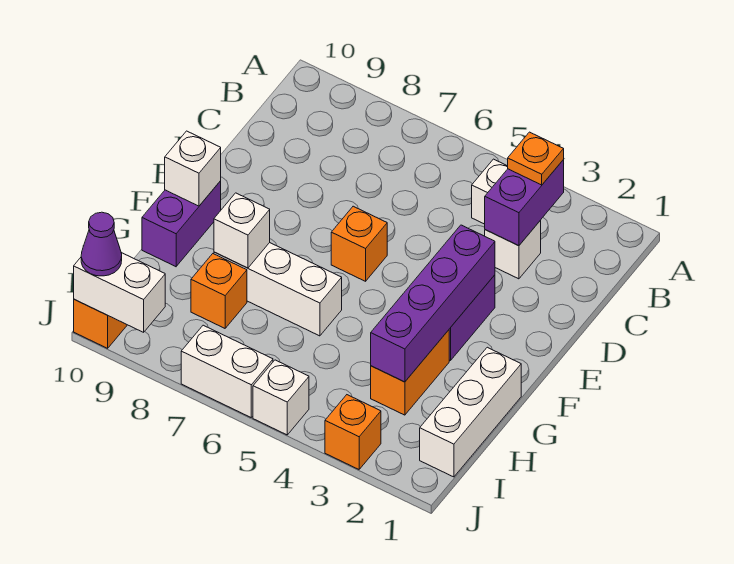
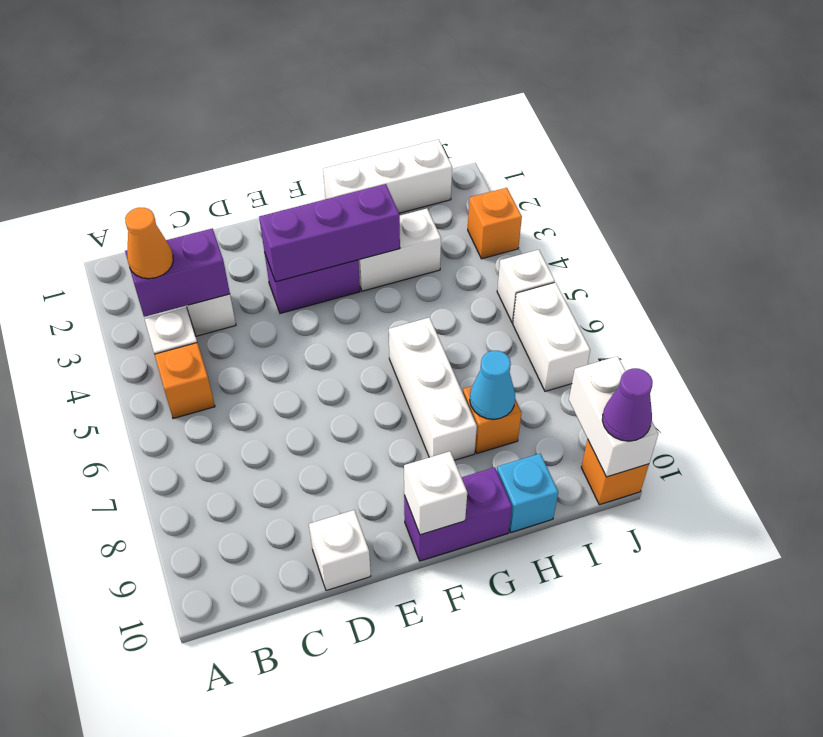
orange plate B3 level 3 -> orange cone B3 level 3
purple brick E3:H3 level 2 -> purple brick E3:G3 level 2
orange brick E6 level 1 -> orange brick B5 level 1
orange brick G3:H3 level 1 -> white brick G3:H3 level 1
white brick G8 level 2 -> white brick D10 level 1
none -> cyan cone H8 level 2
none -> cyan brick H10 level 1

